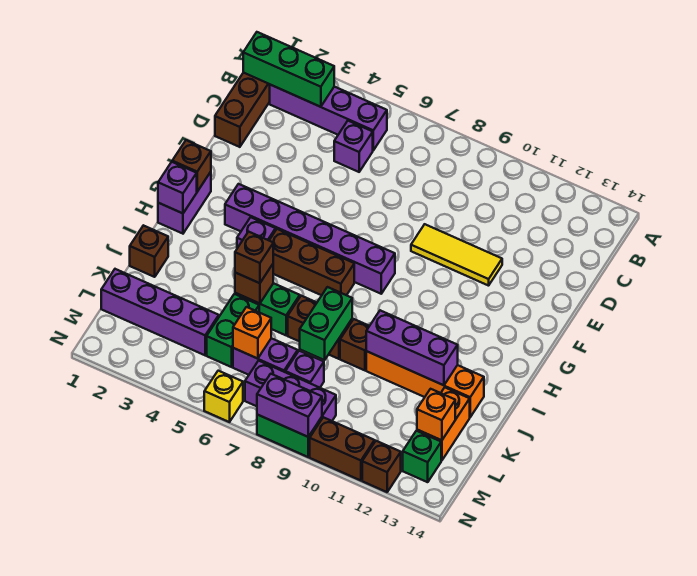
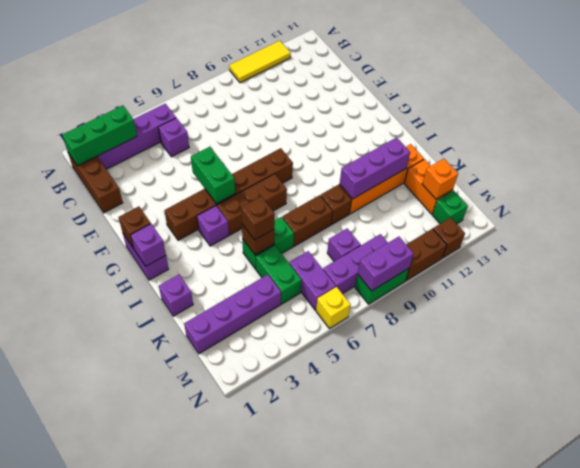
yellow tile E9:E11 level 1 -> yellow tile A10:A12 level 1
purple brick G3:G8 level 1 -> brown brick G3:G8 level 1
brown brick J1 level 1 -> purple brick J1 level 1
green brick J8:K8 level 2 -> green brick F5:G5 level 2
purple brick L6:L7 level 1 -> purple brick L6:M6 level 1
orange brick L6 level 2 -> none

